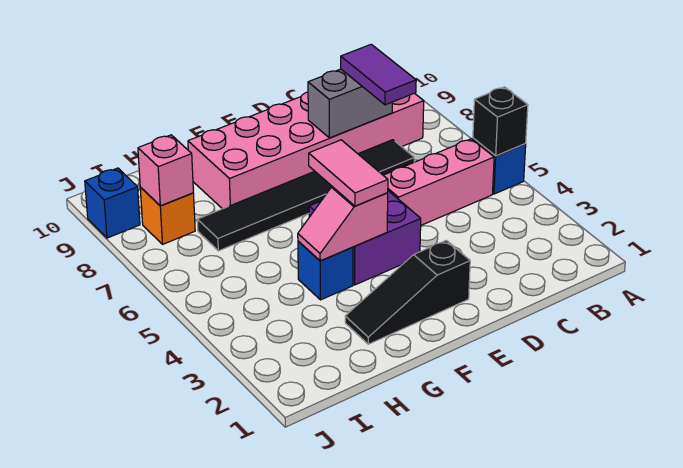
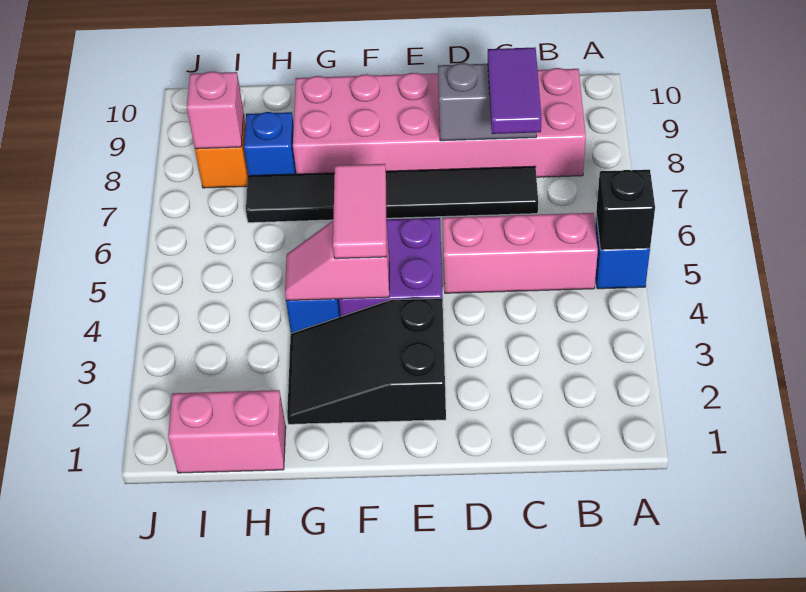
black slope E2:G2 level 1 top E -> black slope E2:G3 level 1 top E
none -> pink brick H1:I1 level 1
blue brick J9 level 1 -> blue brick H8 level 1

